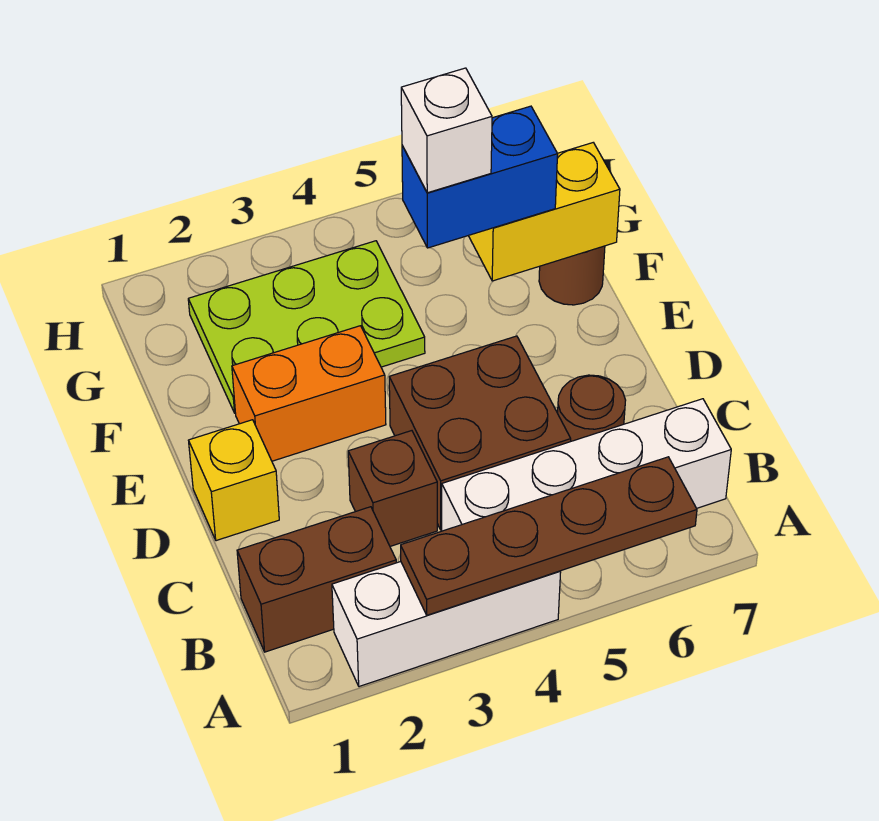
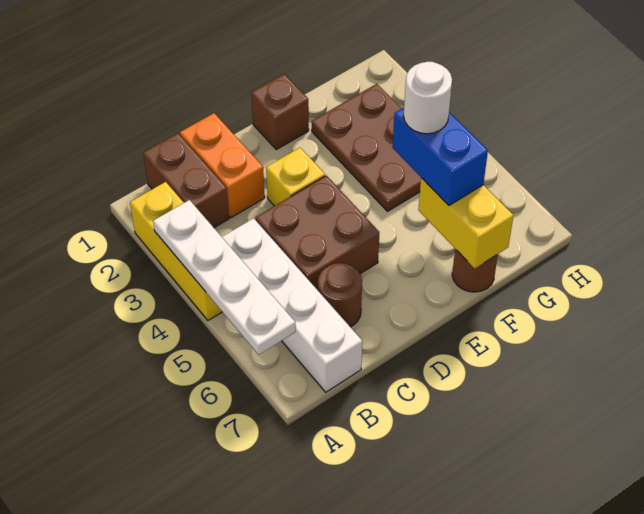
white brick A2:A4 level 1 -> yellow brick A2:A4 level 1
brown plate A3:A6 level 2 -> white plate A3:A6 level 2
brown brick C3 level 1 -> brown brick E1 level 1
yellow brick D1 level 1 -> yellow brick D3 level 1
orange brick E2:E3 level 1 -> orange brick C1:C2 level 1
lime plate F2:G4 level 1 -> brown plate F2:G4 level 1
white brick F5 level 4 -> white round brick F5 level 4

